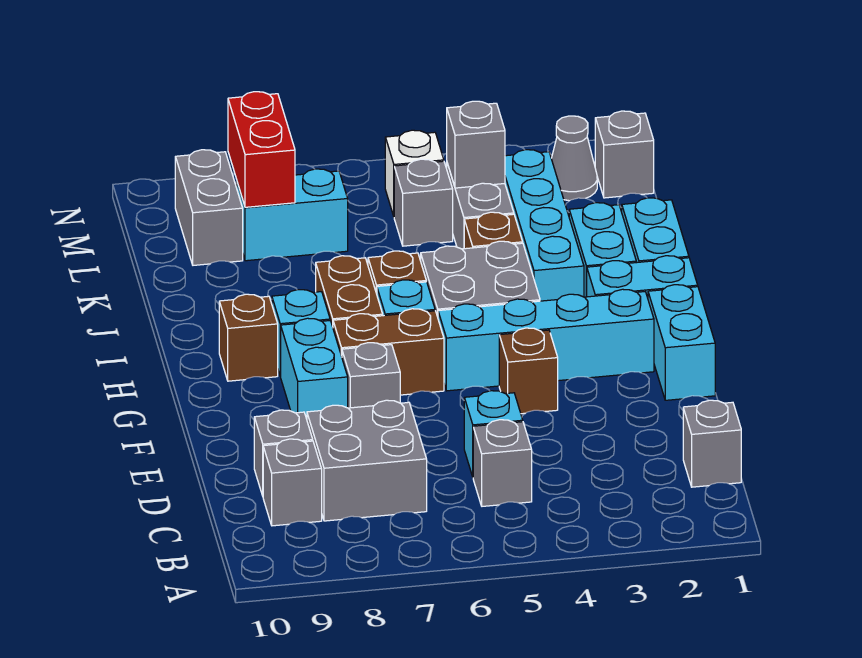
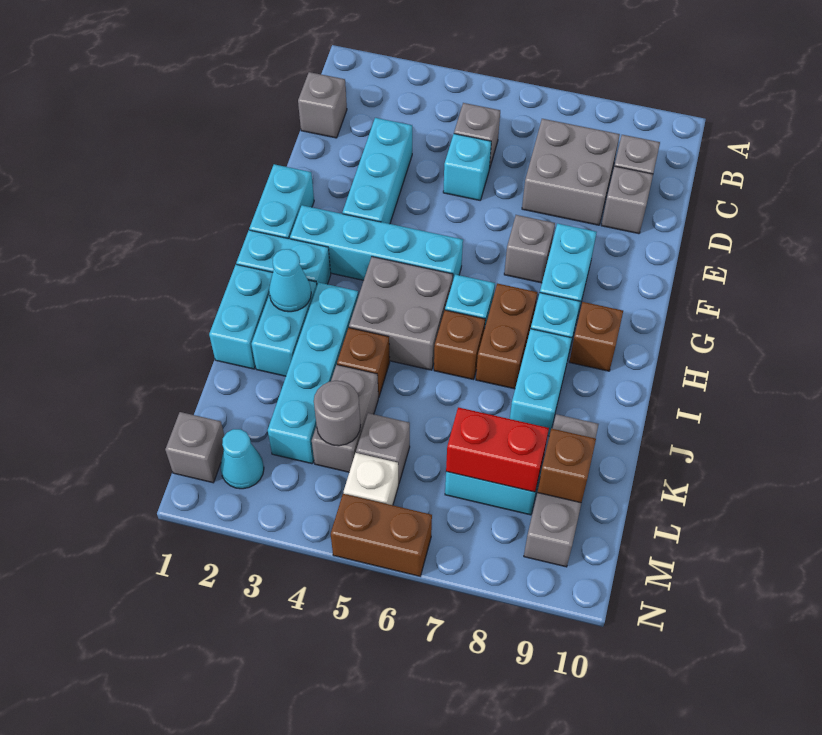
none -> cyan brick D3:F3 level 1
brown brick F4 level 1 -> brown brick L9 level 2
brown brick G6:G7 level 1 -> brown brick N5:N6 level 1
none -> cyan cone I2 level 2
none -> cyan brick I8:J8 level 1
grey brick L4 level 2 -> grey round brick L4 level 2
red brick L8:M8 level 2 -> red brick L7:L8 level 2
grey brick L9:M9 level 1 -> grey brick K9:M9 level 1
grey cone M2 level 1 -> cyan cone M2 level 1

